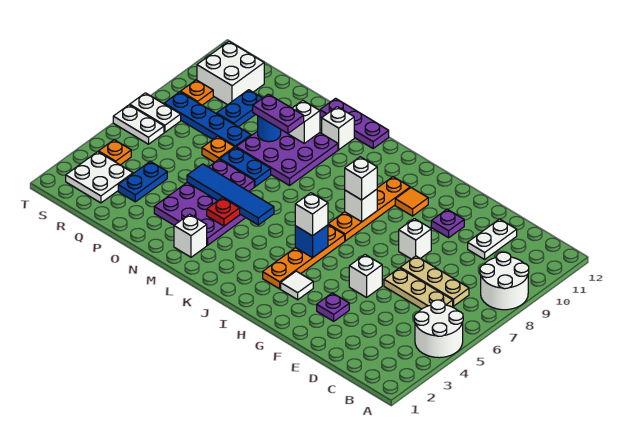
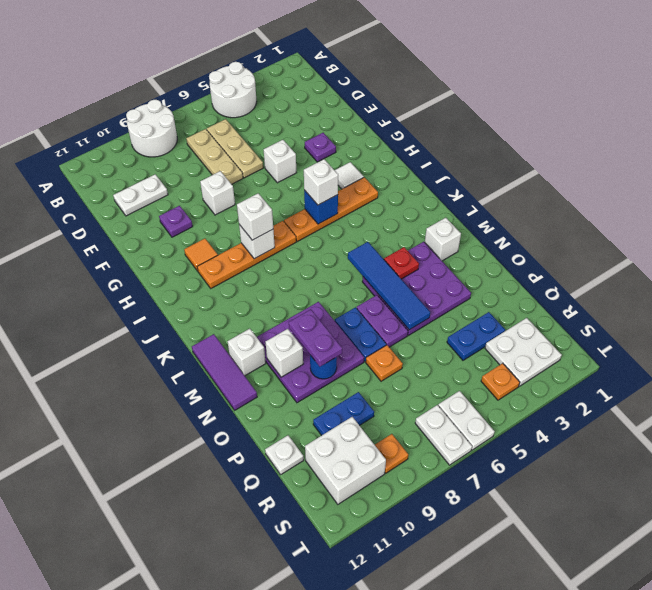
purple plate L12:N12 level 1 -> purple tile L12:N12 level 1
blue plate P8:S8 level 1 -> none
none -> white plate Q12 level 1

